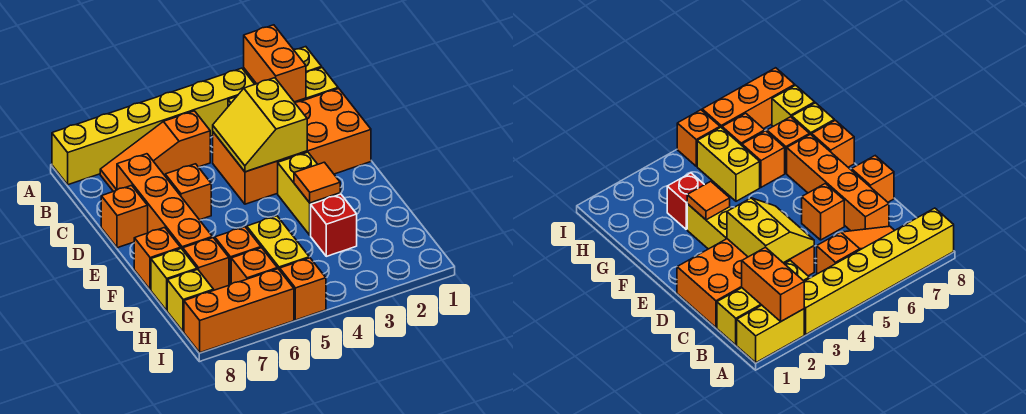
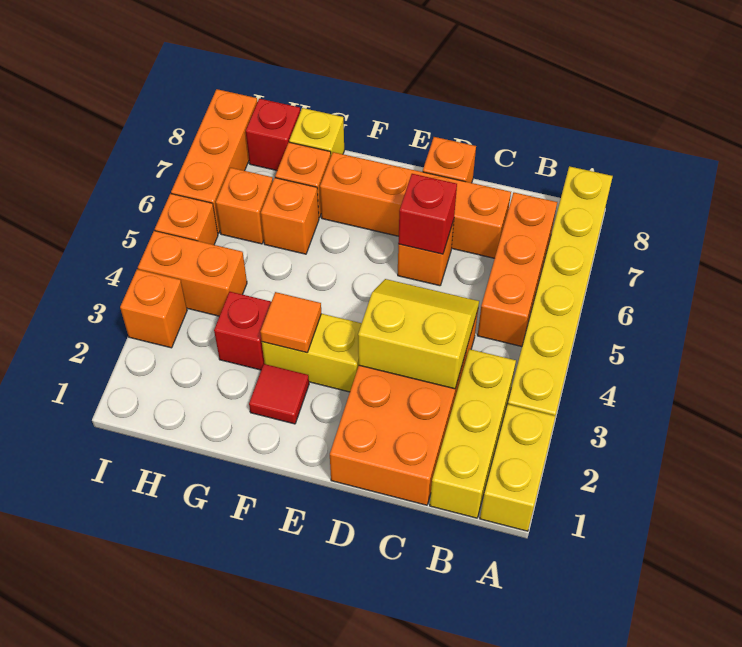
orange brick A2:B2 level 2 -> orange brick H4:I4 level 1
orange slope B5:B7 level 1 top 5 -> orange brick B5:B7 level 1
none -> red brick D6 level 2
none -> red tile F2 level 1
orange brick F8 level 1 -> orange brick I3 level 1
yellow brick G5:H5 level 1 -> none
yellow brick H8 level 1 -> red brick H8 level 1

